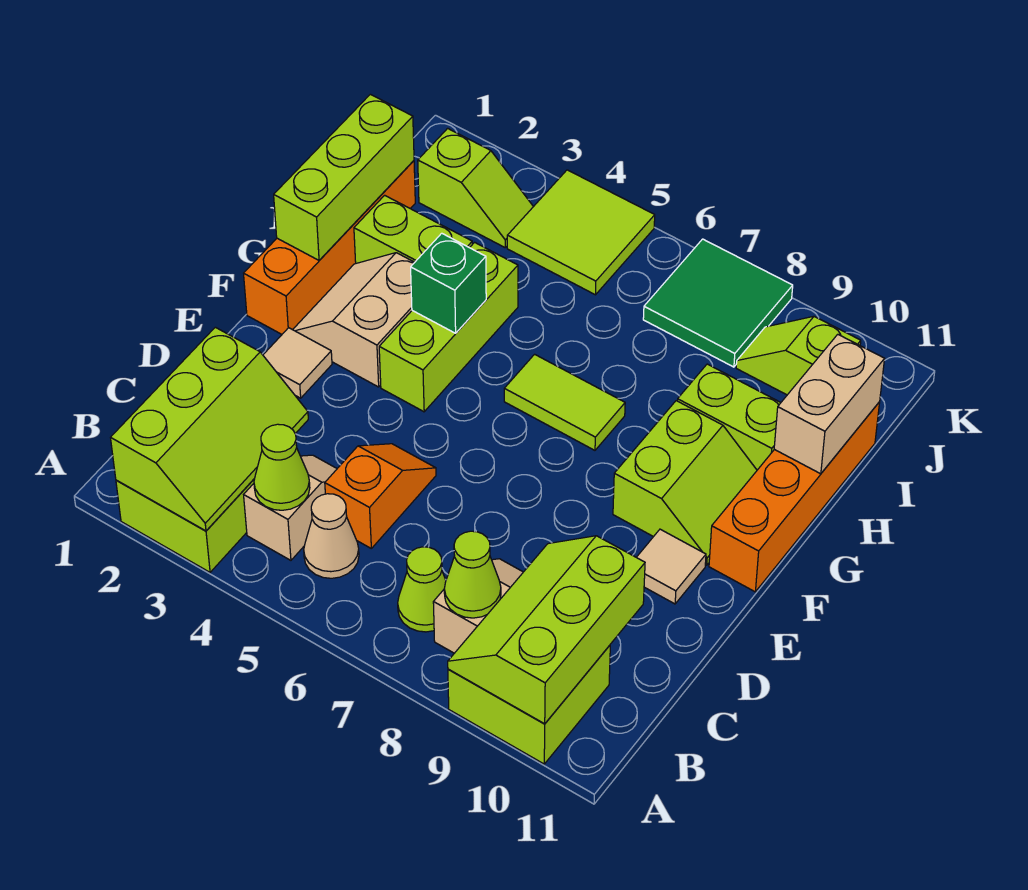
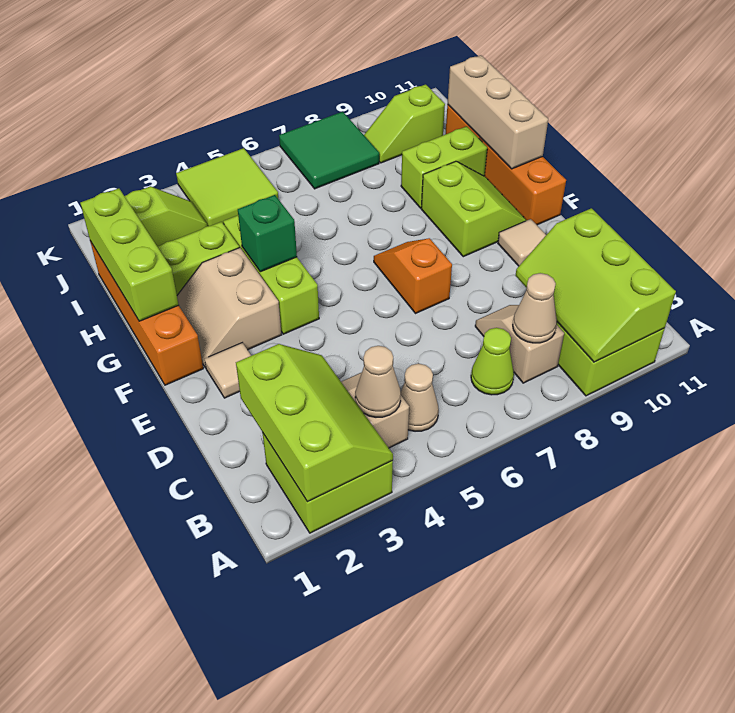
lime cone B4 level 2 -> tan cone B4 level 2
lime cone B8 level 2 -> tan cone B8 level 2
orange slope C5:D5 level 1 top C -> orange slope E7:F7 level 1 top E
lime tile G6:G7 level 1 -> none
tan brick H11:I11 level 2 -> tan brick G11:I11 level 2

